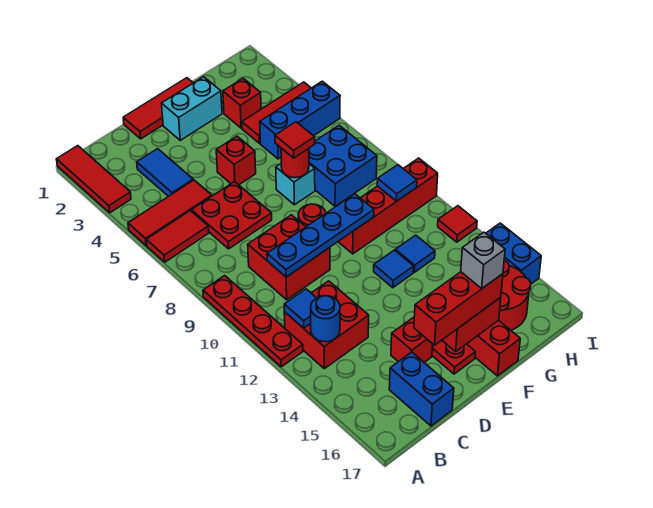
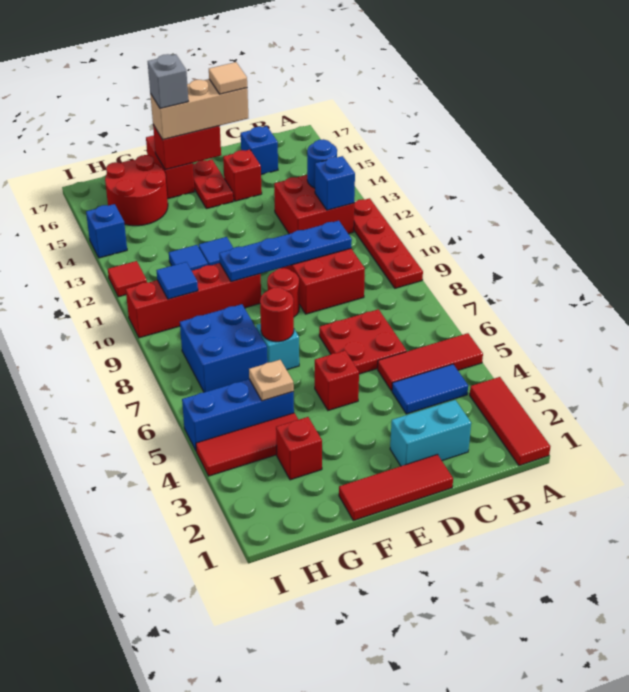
red tile A6:B6 level 1 -> none
blue tile B12 level 2 -> blue brick B12 level 2
blue tile C3:C4 level 1 -> blue tile B4:C4 level 1
blue brick C16:C17 level 1 -> blue brick C16 level 1
red brick D16:F16 level 3 -> tan brick D16:F16 level 3
none -> tan tile D16 level 4
cyan brick E2:F2 level 1 -> cyan brick C2:D2 level 1
red tile F7 level 3 -> none
none -> tan plate G5 level 2
blue brick I14:I15 level 1 -> blue brick I14 level 1

